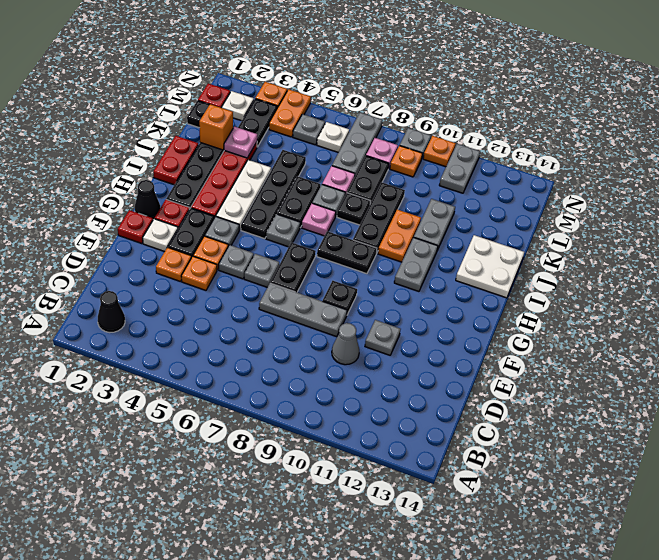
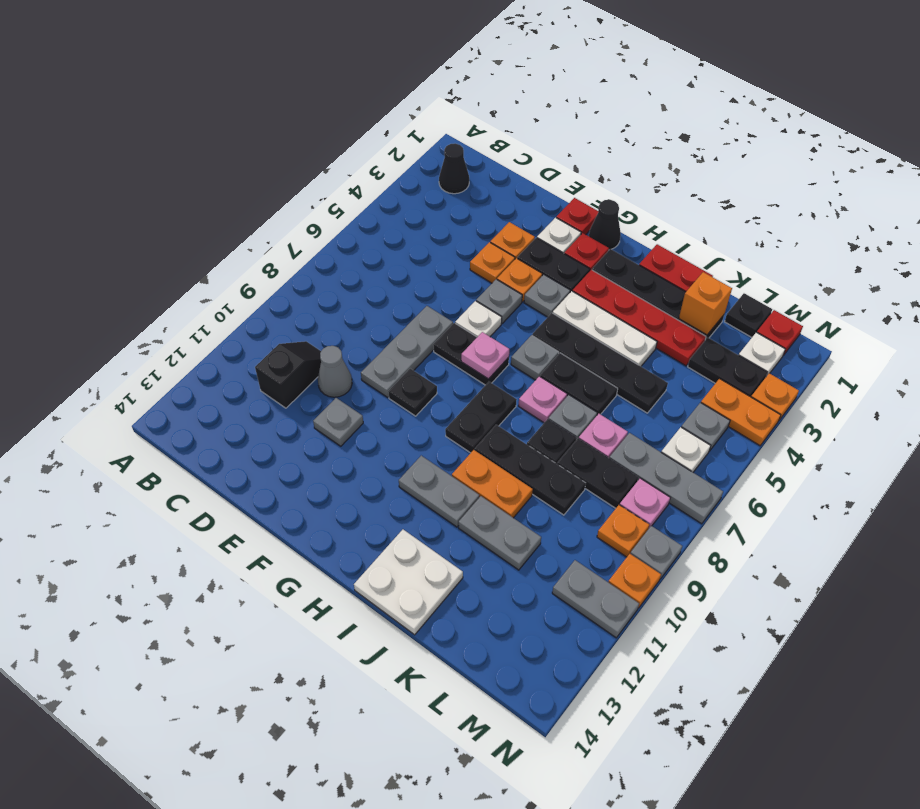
none -> black slope C10:C11 level 1 top 11
grey plate F6 level 1 -> white plate F6 level 1
pink plate K3 level 2 -> pink plate G7 level 2

